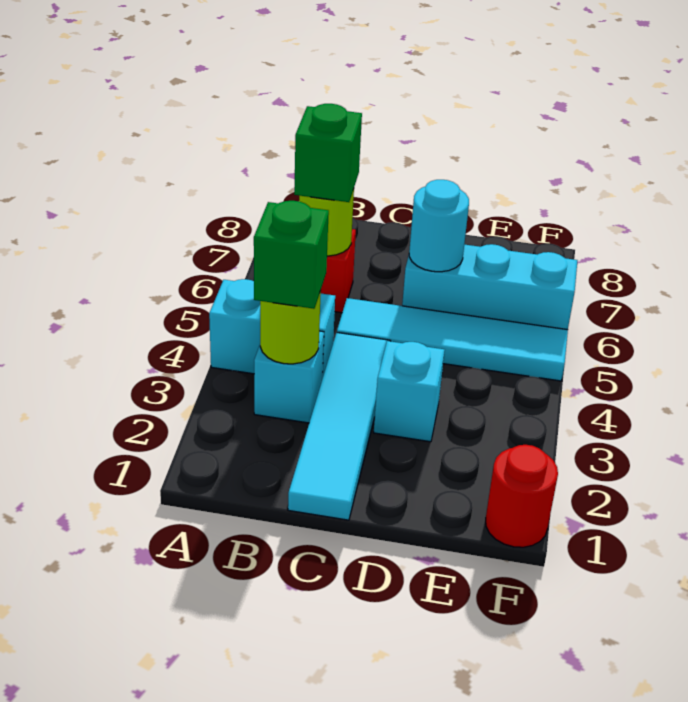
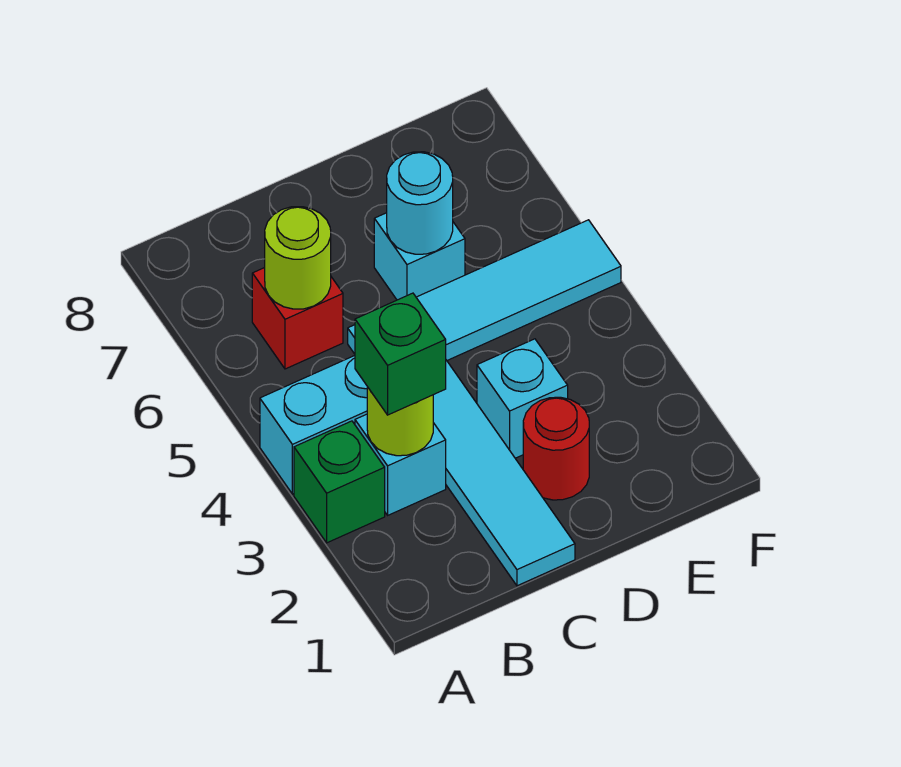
green brick B6 level 3 -> green brick A3 level 1
cyan brick D6:F6 level 1 -> cyan brick D6 level 1
red round brick F1 level 1 -> red round brick D2 level 1

